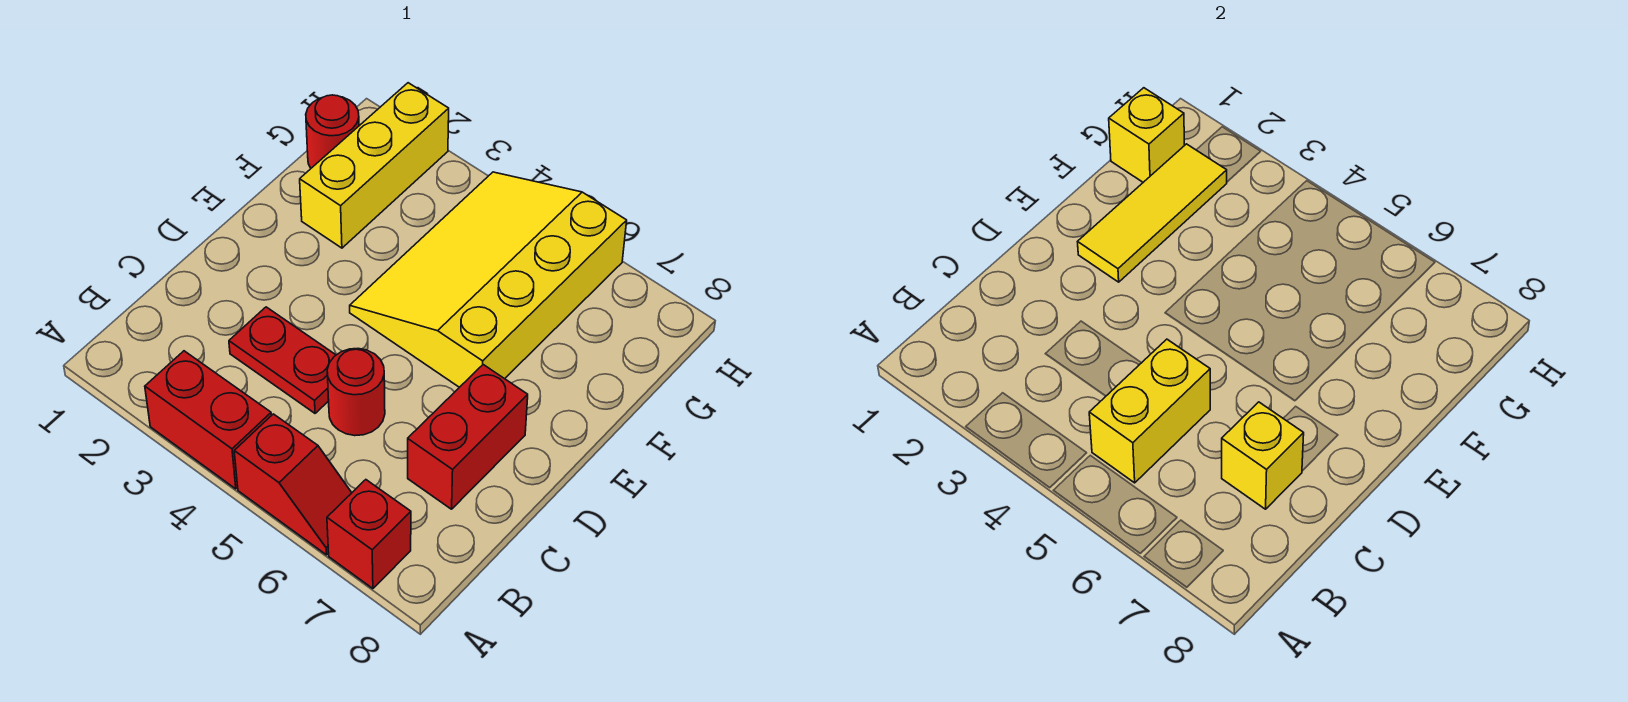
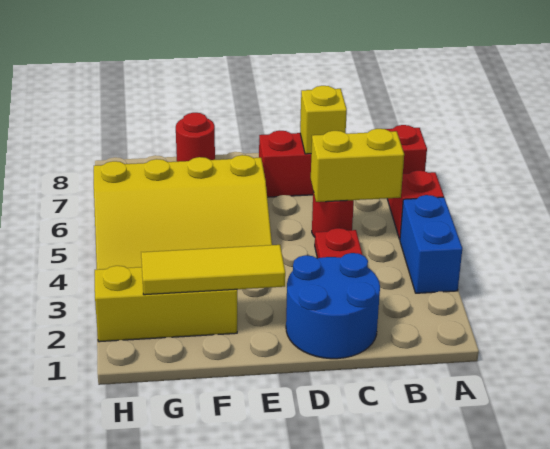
red brick A3:A4 level 1 -> blue brick A3:A4 level 1
none -> blue round brick C1:D2 level 1
red round brick G1 level 1 -> red round brick F8 level 1
yellow brick G1 level 2 -> none

